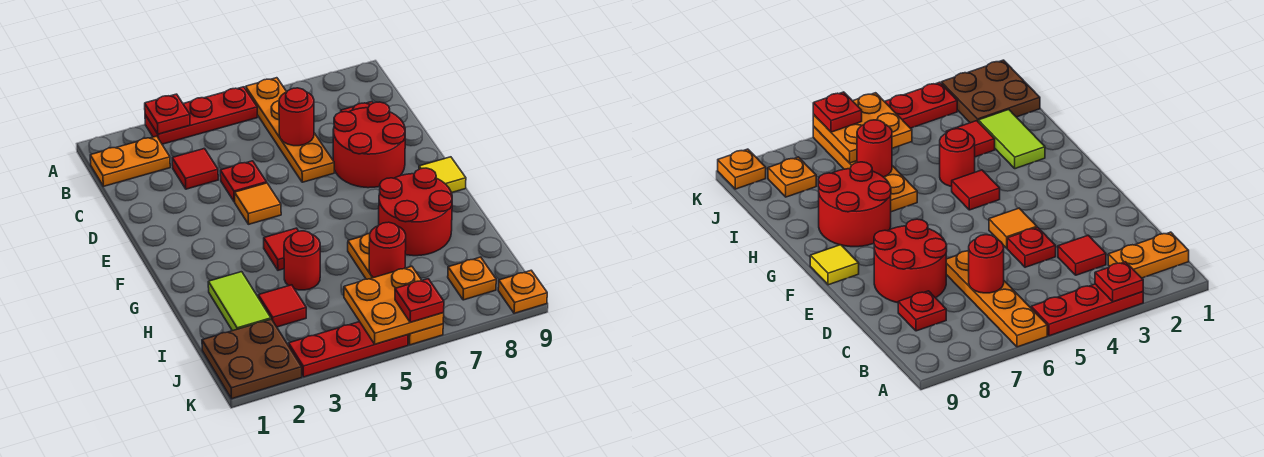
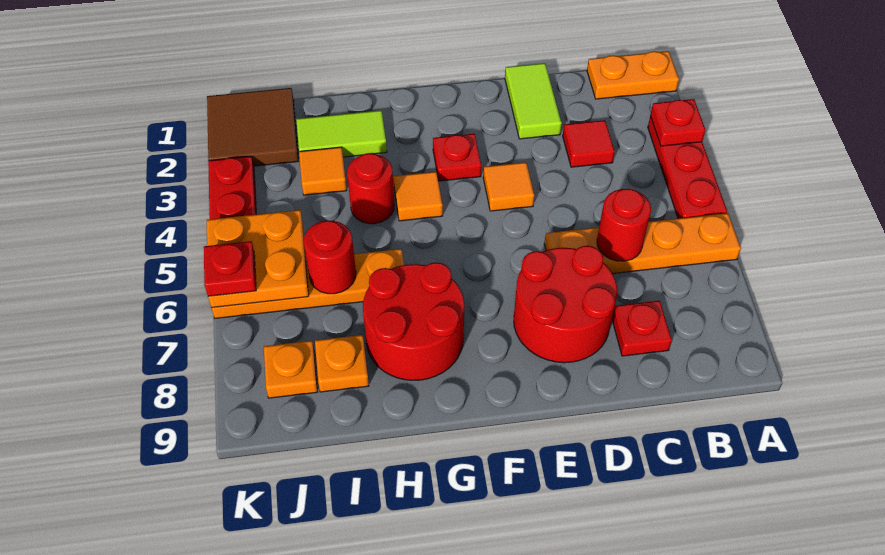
orange plate B1:B2 level 1 -> orange plate A1:B1 level 1
none -> lime tile D1:D2 level 1
red plate D4 level 1 -> red plate F3 level 1
yellow tile F9 level 1 -> none
red tile G4 level 1 -> orange tile G4 level 1
red tile I3 level 1 -> orange tile I3 level 1
brown plate J1:K2 level 1 -> brown tile J1:K2 level 1
orange plate K9 level 1 -> orange plate I8 level 1

